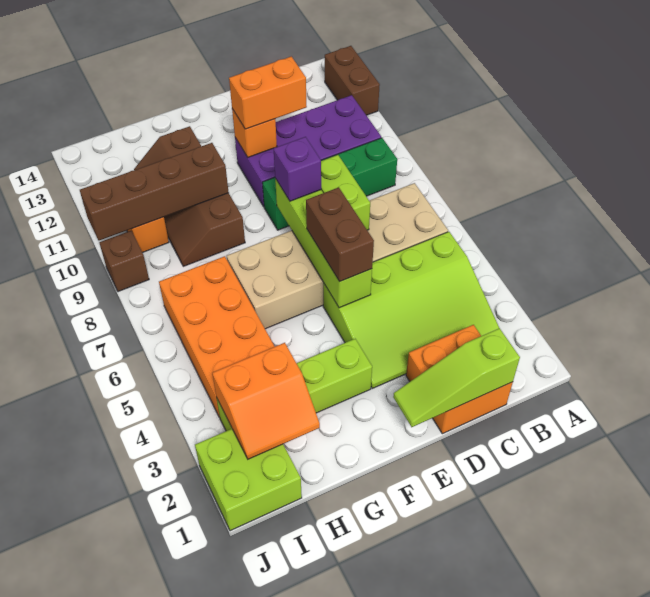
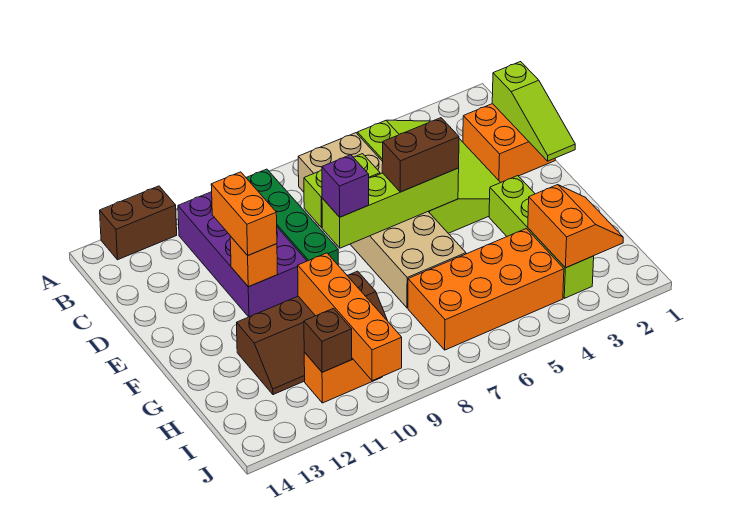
brown brick G10:J10 level 2 -> orange brick G10:J10 level 2
lime brick I1:J2 level 1 -> none
brown brick J9 level 1 -> brown brick I11 level 2

